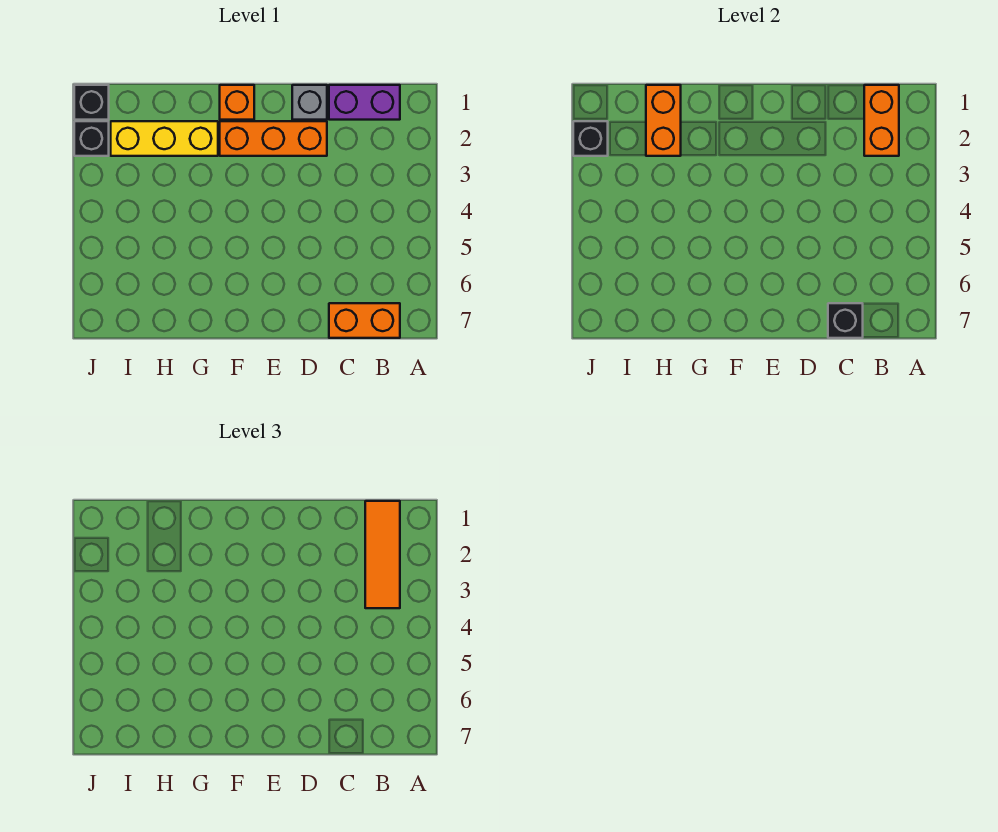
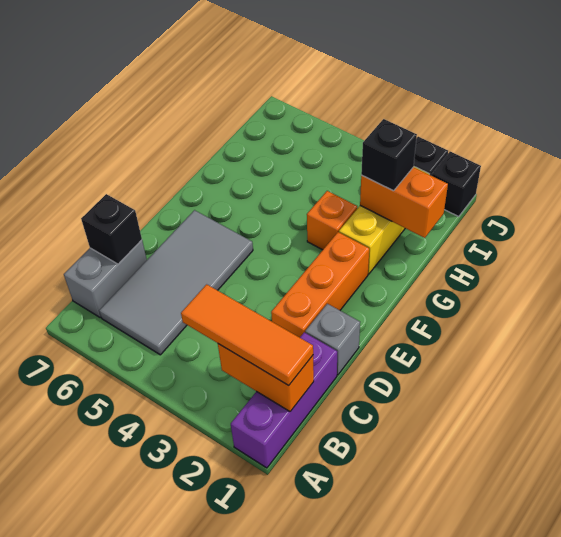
purple brick B1:C1 level 1 -> purple brick A1:C1 level 1
none -> grey tile B5:E6 level 1
orange brick B7:C7 level 1 -> grey brick B7:C7 level 1
orange brick F1 level 1 -> orange brick G3 level 1
black brick J2 level 2 -> black brick H2 level 3

